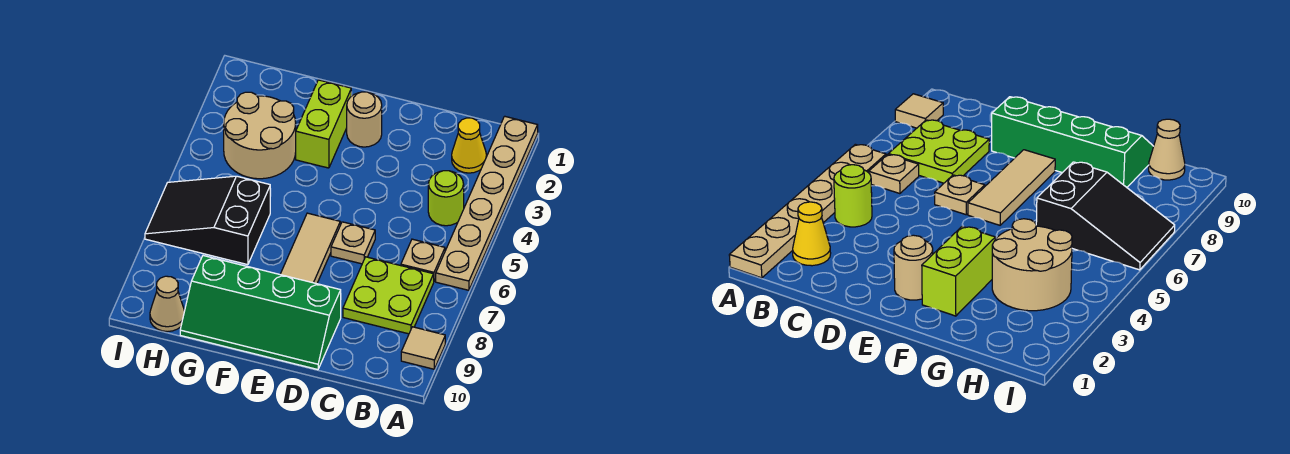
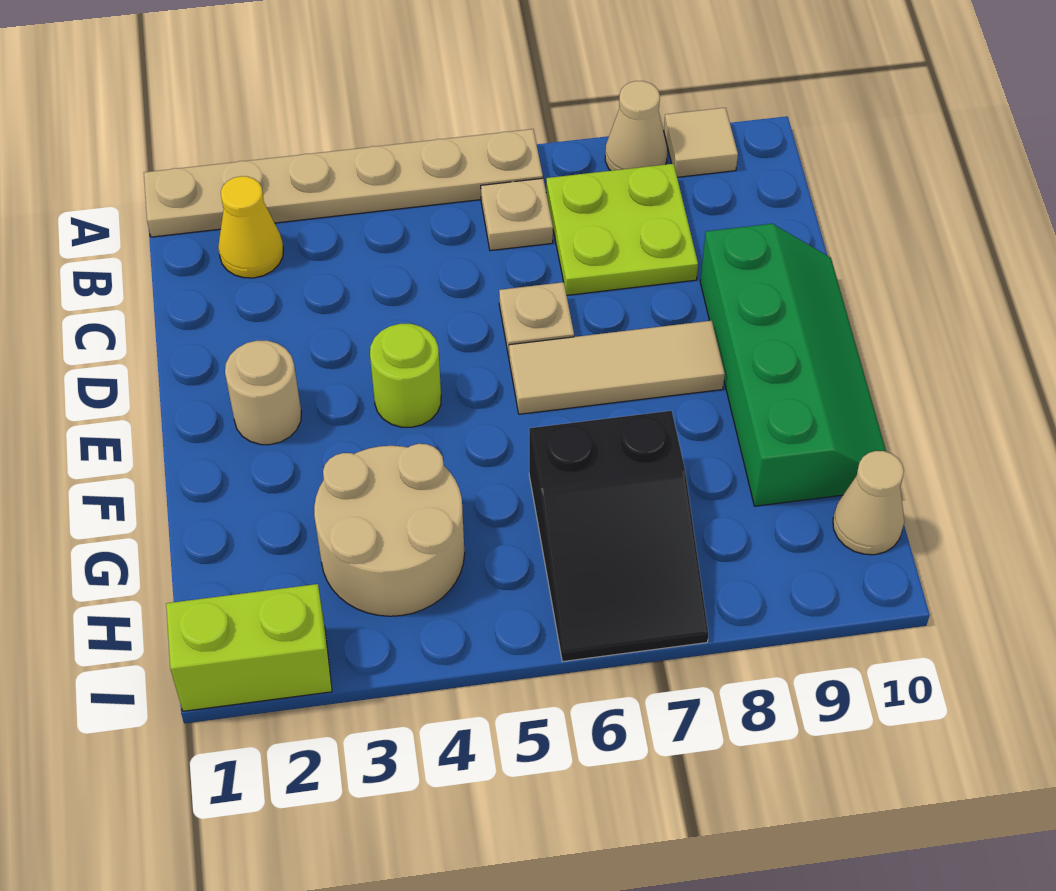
none -> tan cone A8 level 1
lime round brick B4 level 1 -> lime round brick E4 level 1
lime brick F2:F3 level 1 -> lime brick I1:I2 level 1

